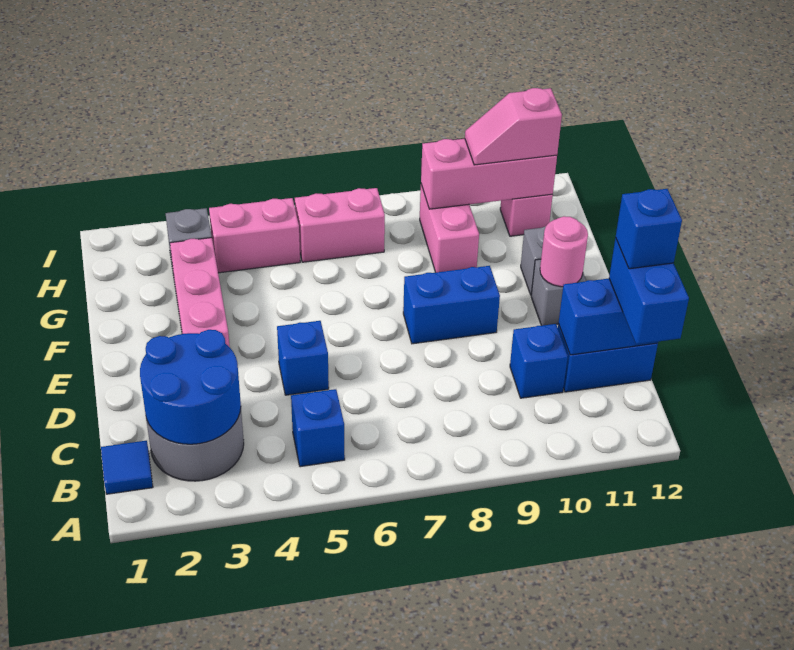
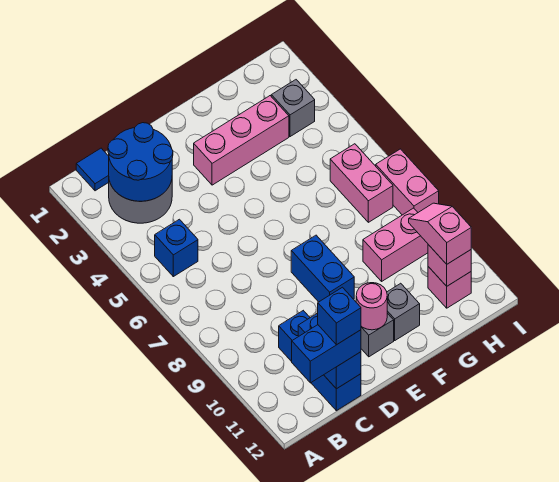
blue brick D5 level 1 -> none
pink brick H4:H5 level 1 -> pink brick I7:I8 level 1
pink brick H9:H11 level 2 -> pink brick H11 level 2

